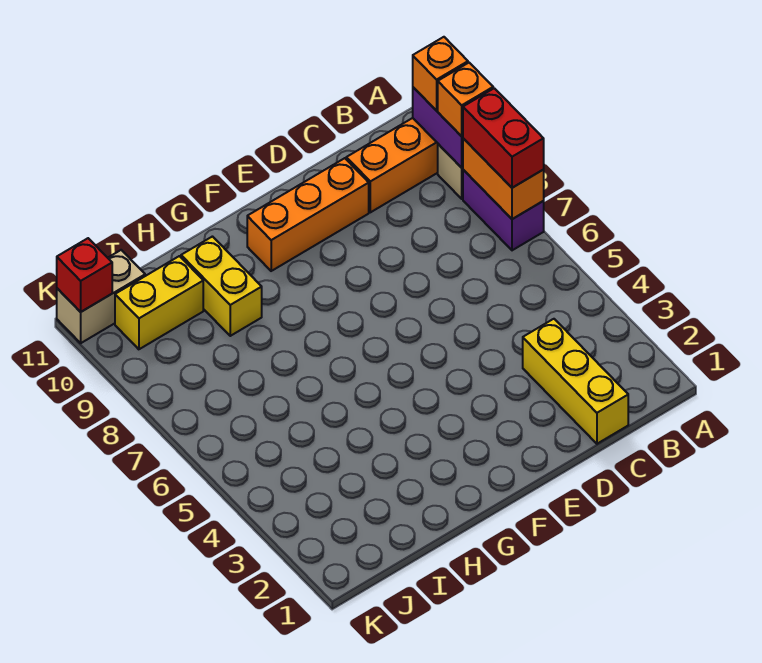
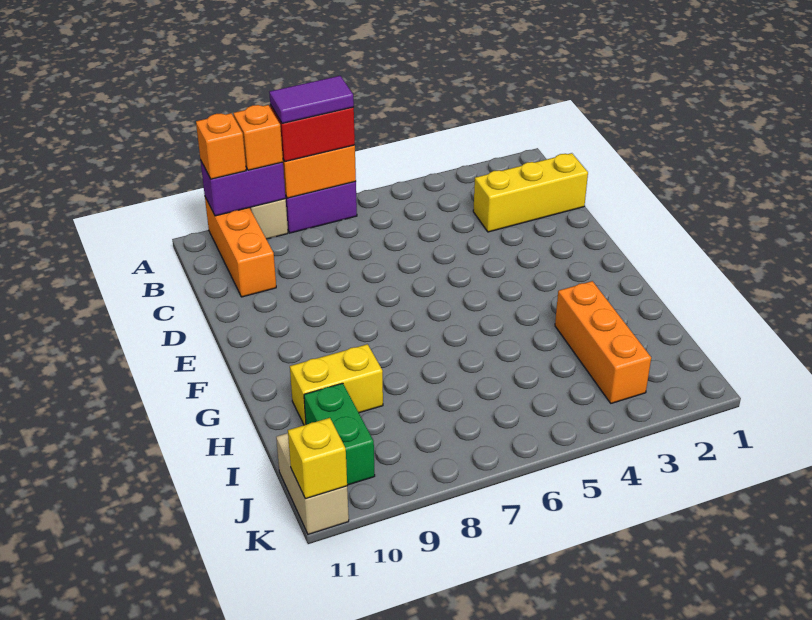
none -> purple tile A7:A8 level 4
orange brick D10:F10 level 1 -> orange brick H3:J3 level 1
yellow brick I10:J10 level 1 -> green brick I10:J10 level 1
red brick K11 level 2 -> yellow brick K11 level 2

